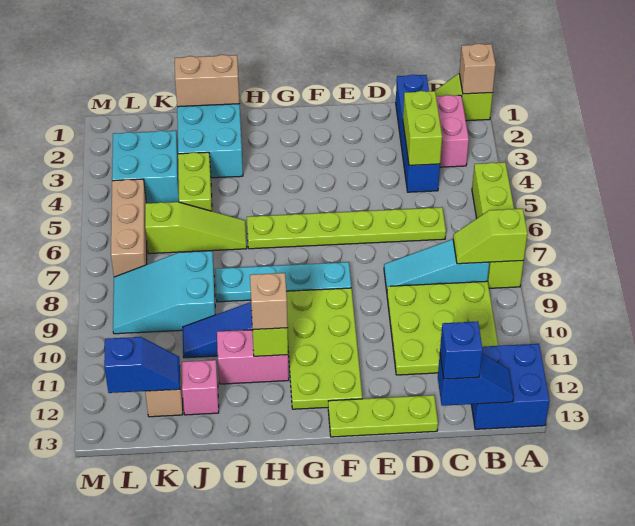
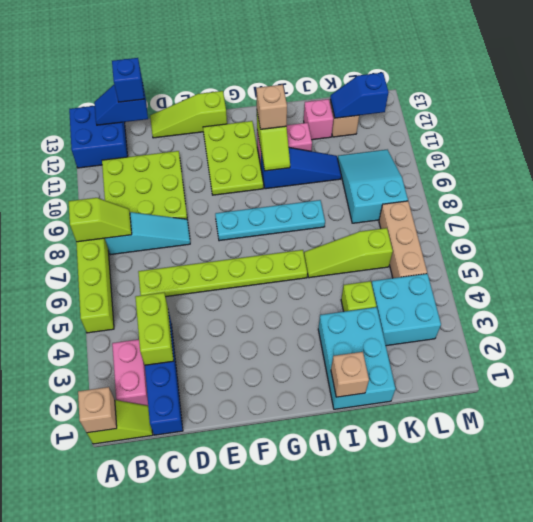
lime plate D13:F13 level 1 -> lime slope D13:F13 level 1 top F
lime plate F9:G12 level 1 -> lime plate F10:G12 level 1
tan brick I1:J1 level 2 -> tan brick I1 level 2
lime brick J4:J5 level 1 -> lime brick J4 level 1
cyan slope J8:L9 level 1 top J -> cyan slope K8:L10 level 1 top 8

